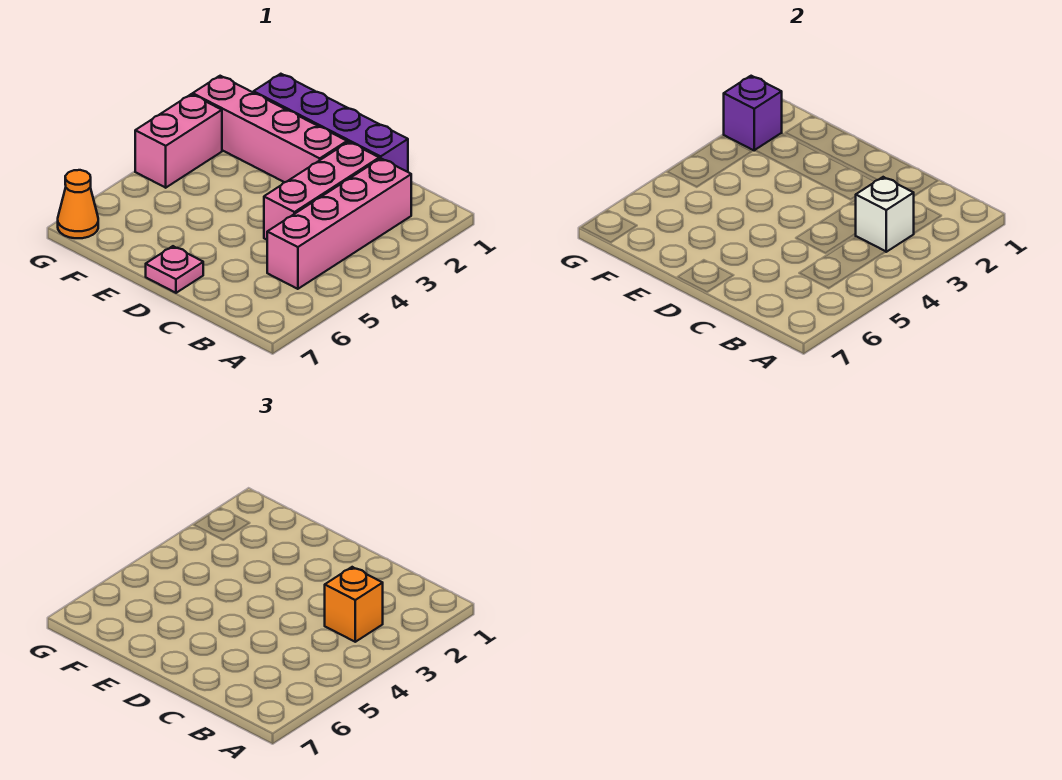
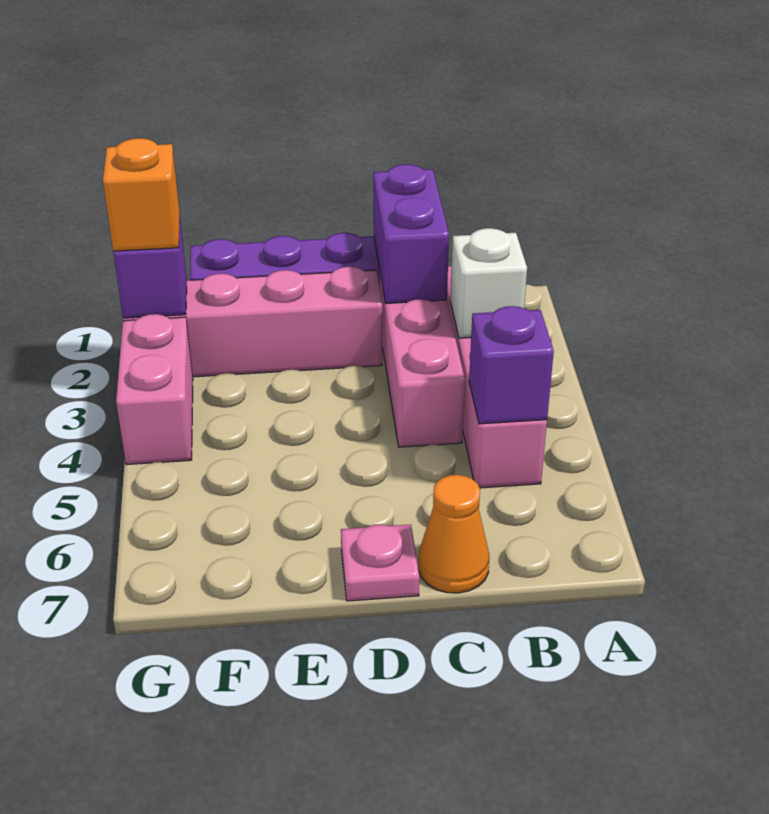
orange brick B3 level 3 -> orange brick G2 level 3
none -> purple brick B5 level 2
none -> purple brick C1:C2 level 2
orange cone G7 level 1 -> orange cone C7 level 1

